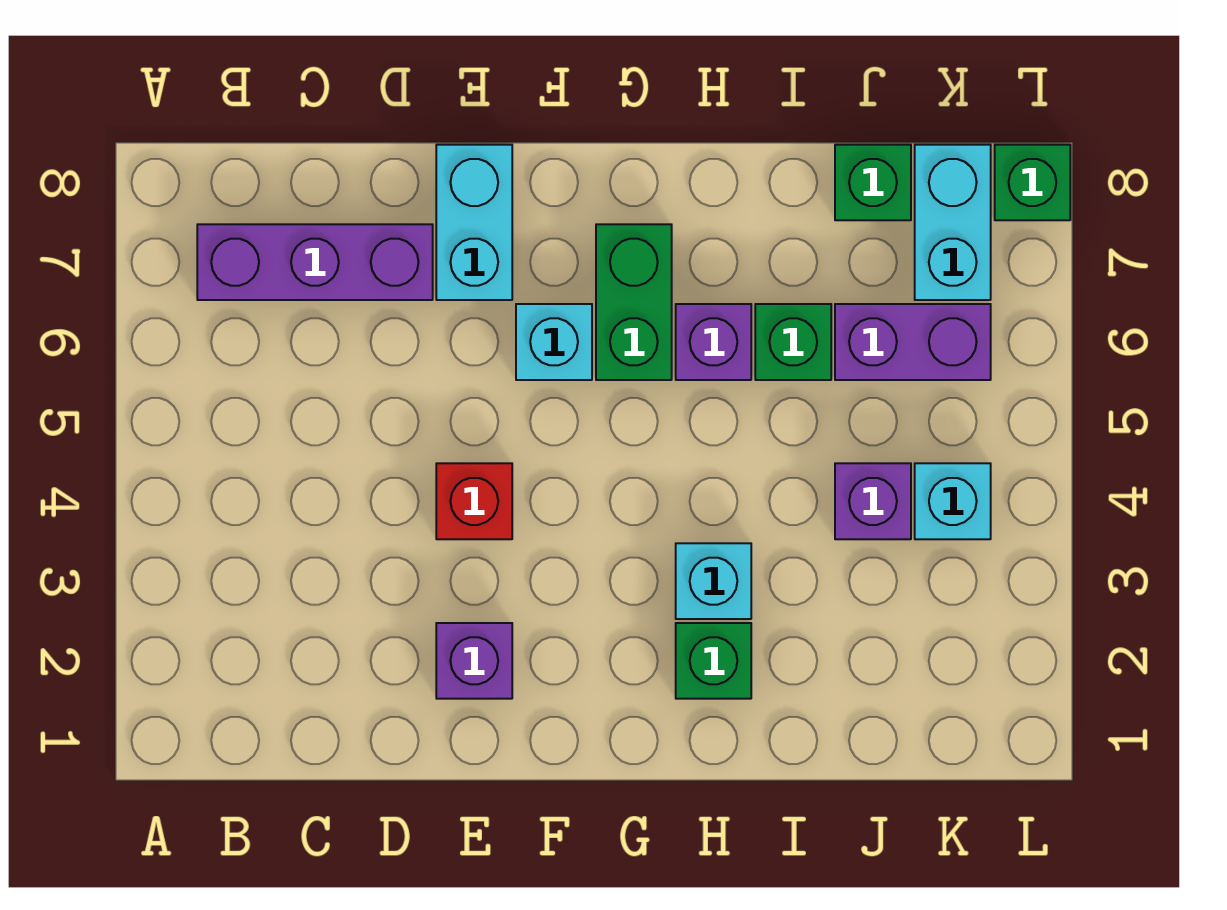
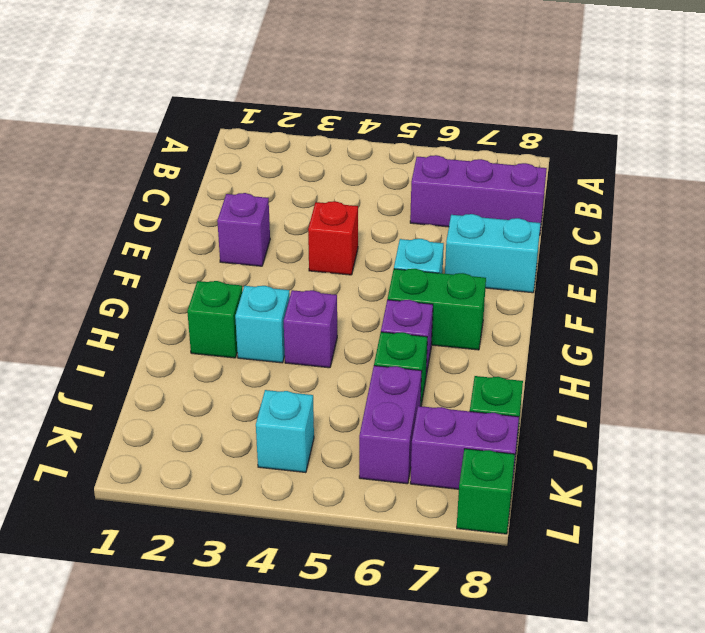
purple brick B7:D7 level 1 -> purple brick C6:C8 level 1
purple brick J4 level 1 -> purple brick H4 level 1
cyan brick K7:K8 level 1 -> purple brick K7:K8 level 1

